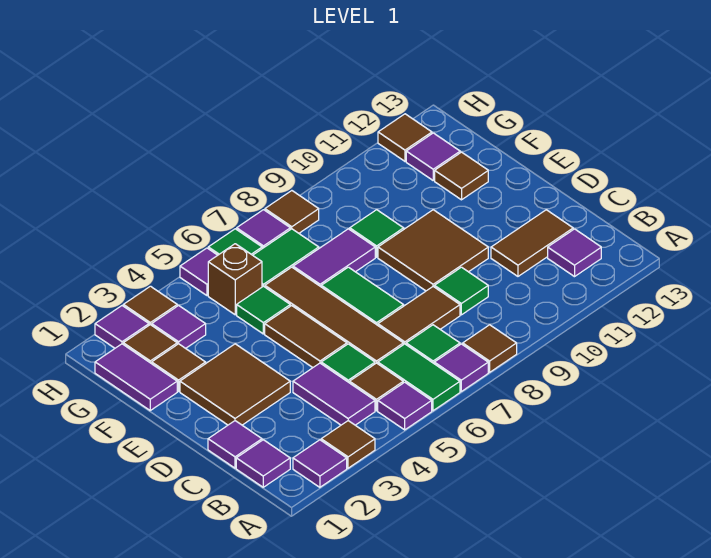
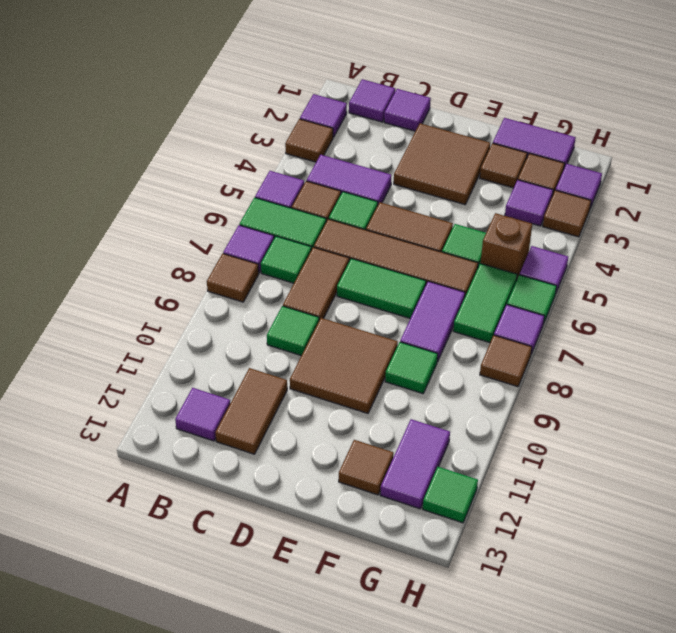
purple tile G12 level 1 -> purple tile G11:G12 level 1
brown tile H12 level 1 -> green tile H12 level 1

